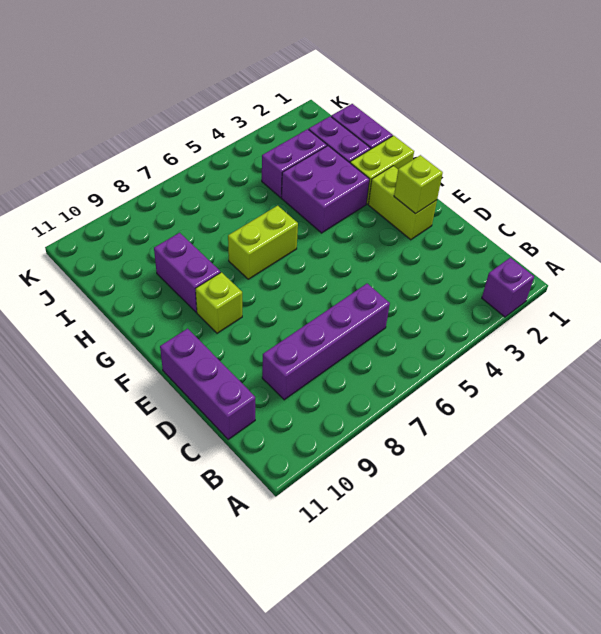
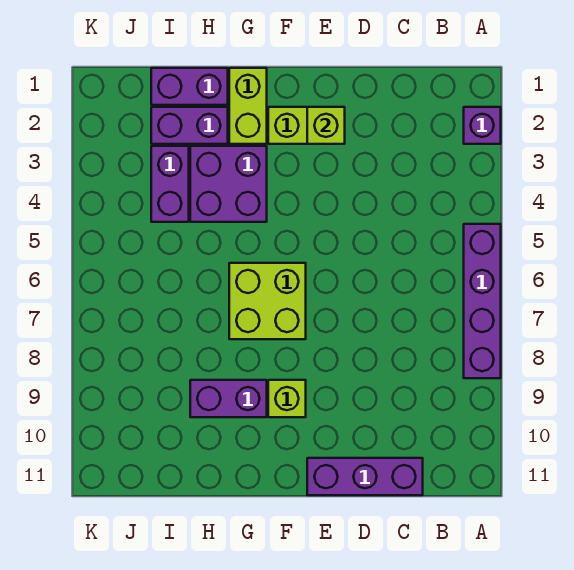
purple brick C6:C9 level 1 -> purple brick A5:A8 level 1
lime brick G6:G7 level 1 -> lime brick F6:G7 level 1

